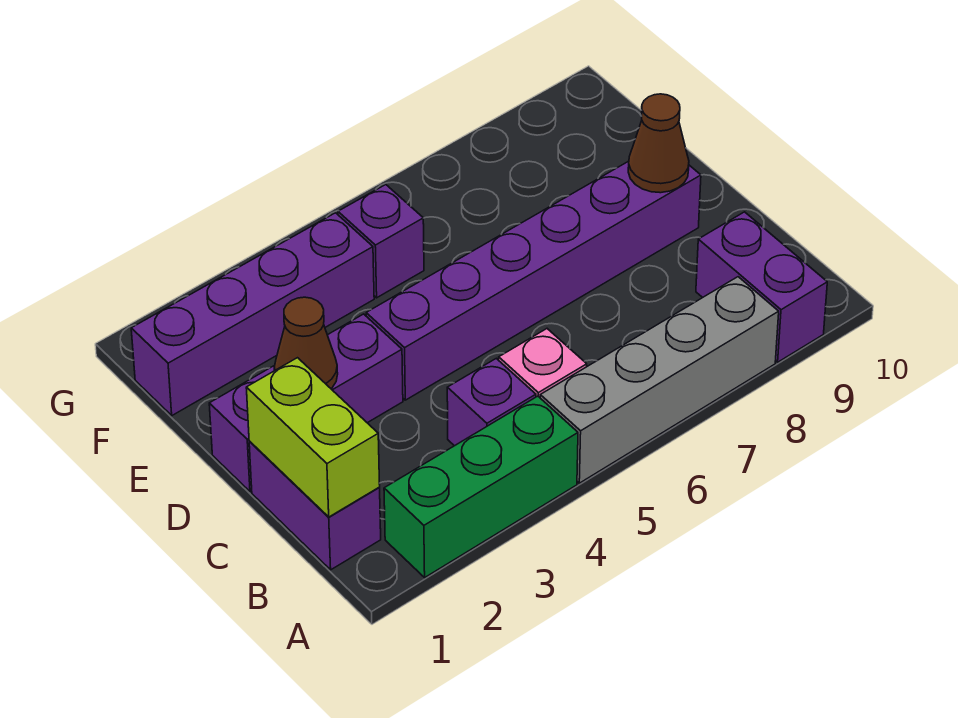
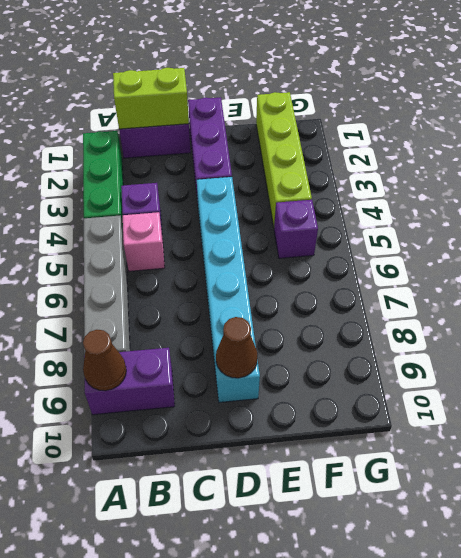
brown cone D2 level 2 -> brown cone A9 level 2
purple brick D4:D9 level 1 -> cyan brick D4:D9 level 1
purple brick F1:F4 level 1 -> lime brick F1:F4 level 1

